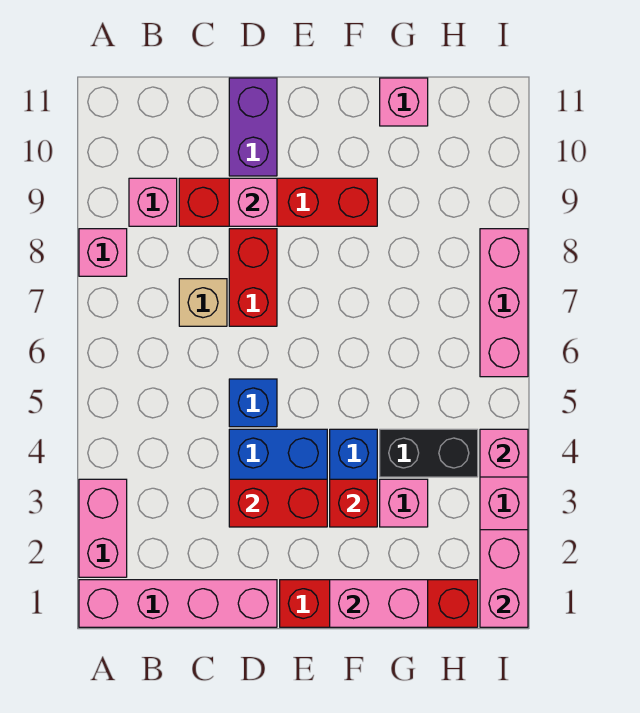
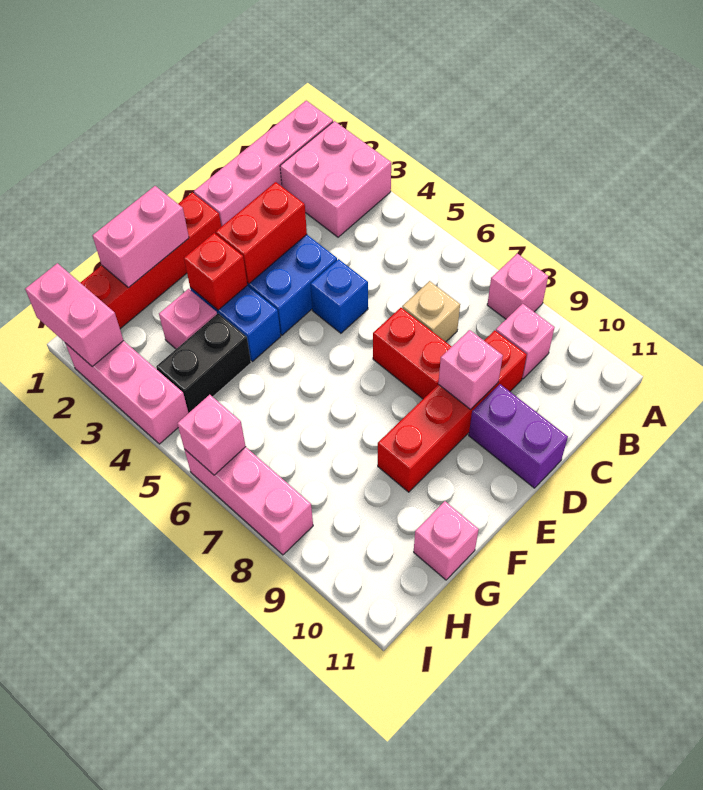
pink brick A2:A3 level 1 -> pink brick A2:B3 level 1
pink brick I4 level 2 -> pink brick I6 level 2

